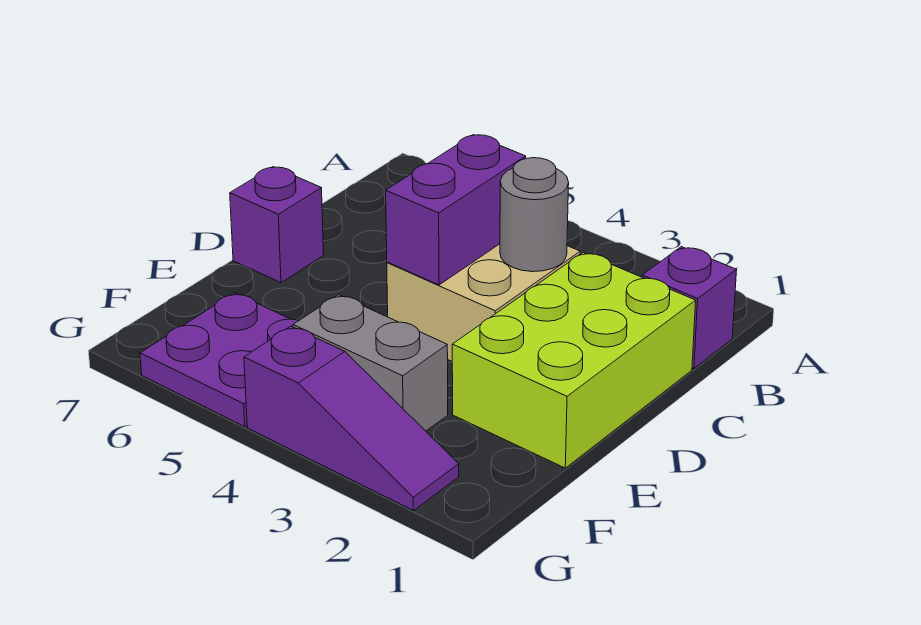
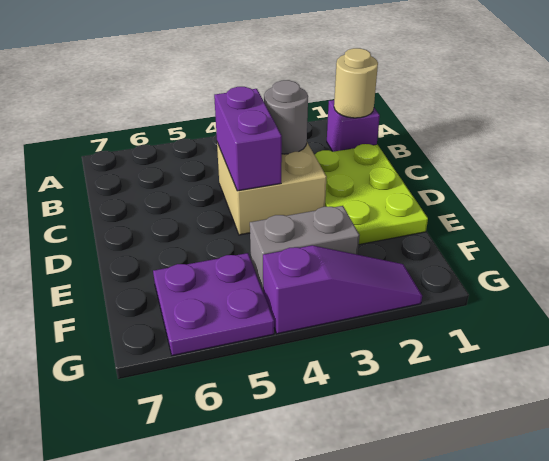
none -> tan round brick B1 level 2
lime brick C1:E2 level 1 -> lime plate C1:E2 level 1
purple brick D7 level 1 -> none

